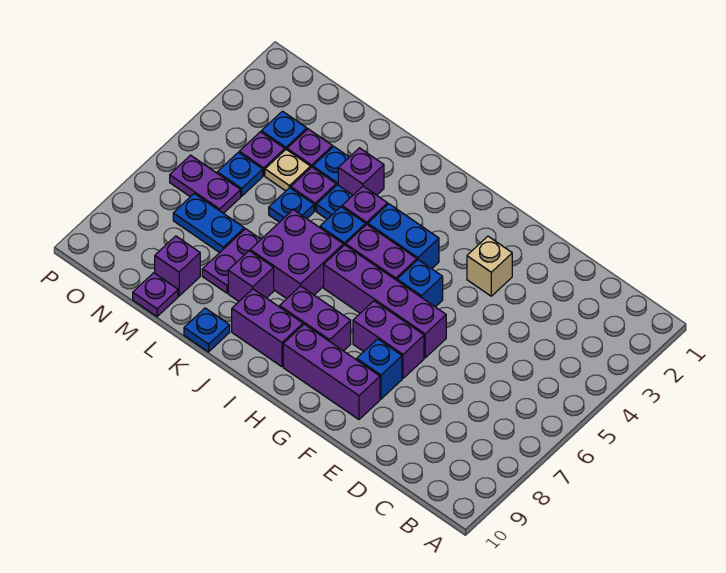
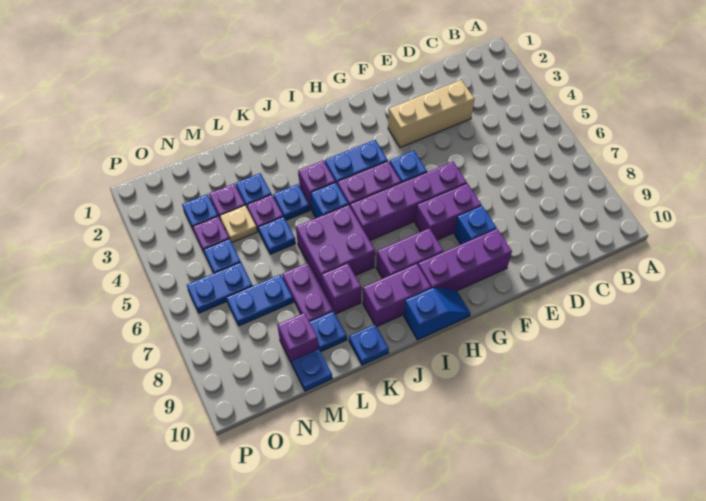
tan brick F3 level 1 -> tan brick D3:F3 level 1
none -> blue slope H10:I10 level 1 top I
purple brick K3 level 1 -> none
none -> blue plate L9 level 1
purple plate M10 level 1 -> blue plate M10 level 1
purple plate N6:O6 level 1 -> blue plate N6:O6 level 1

